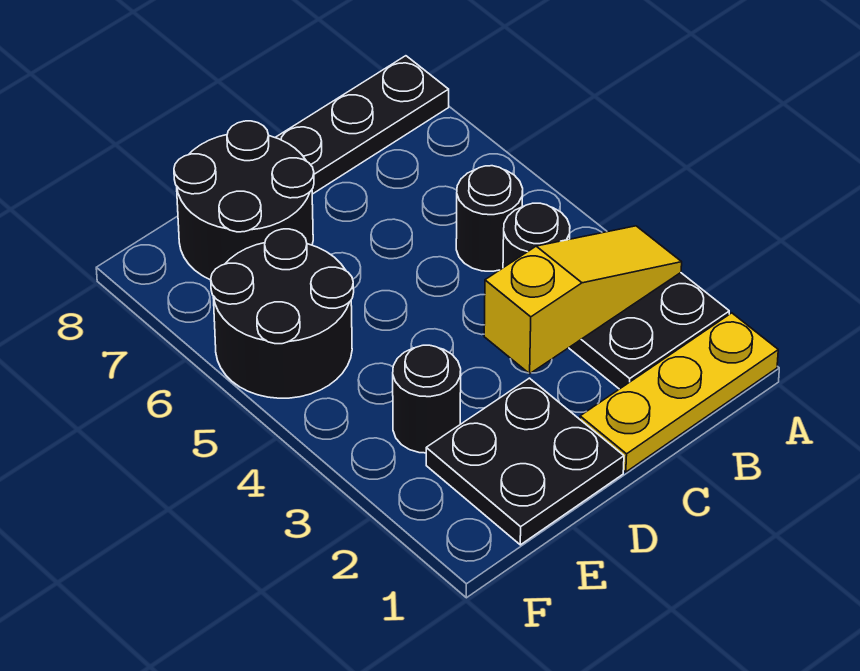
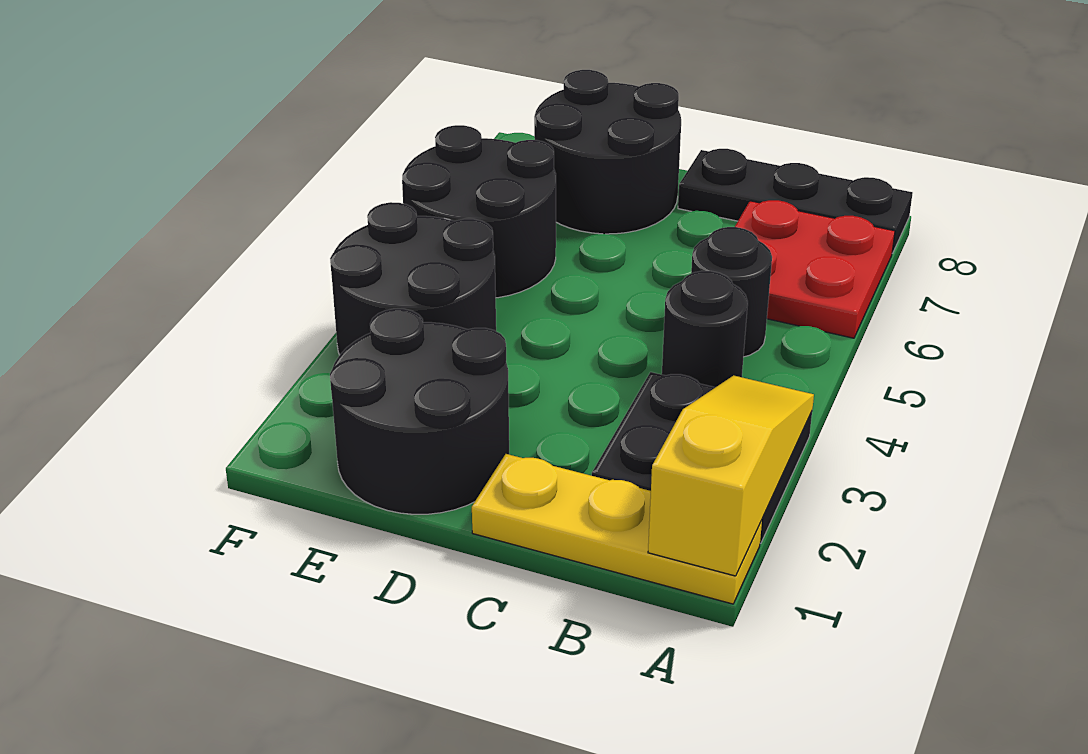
yellow slope A3:C3 level 2 top C -> yellow slope A1:A3 level 2 top 1
none -> red plate A6:B7 level 1
black plate D1:E2 level 1 -> black round brick D1:E2 level 1
black round brick E3 level 1 -> black round brick E3:F4 level 1

